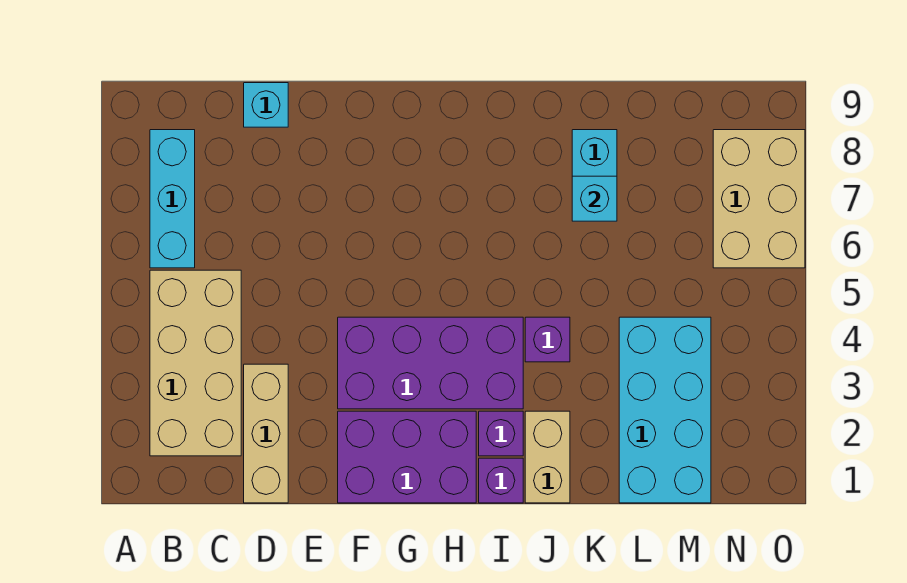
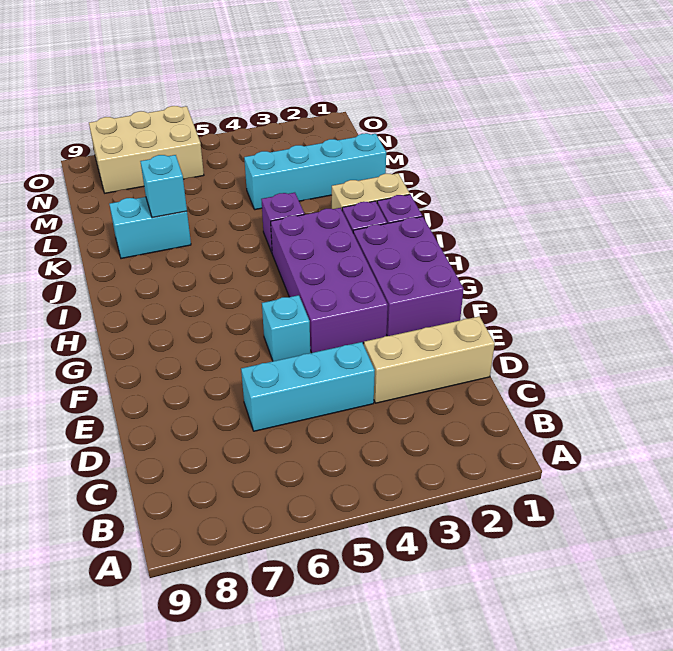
tan brick B2:C5 level 1 -> none
cyan brick B6:B8 level 1 -> cyan brick D4:D6 level 1
cyan brick D9 level 1 -> cyan brick F5 level 1
cyan brick L1:M4 level 1 -> cyan brick L1:L4 level 1

